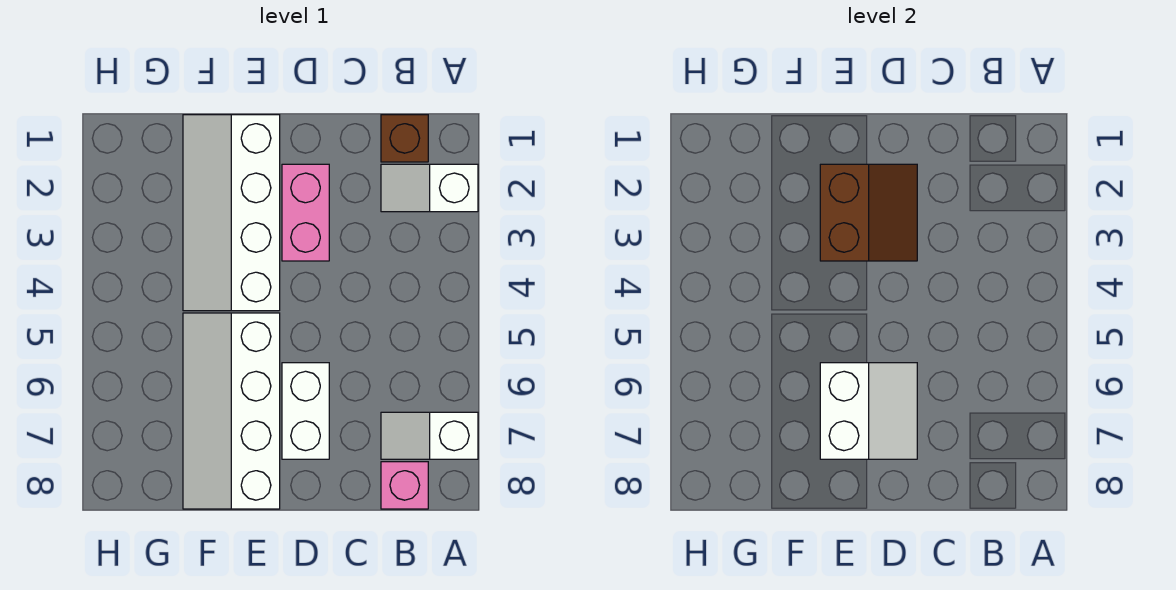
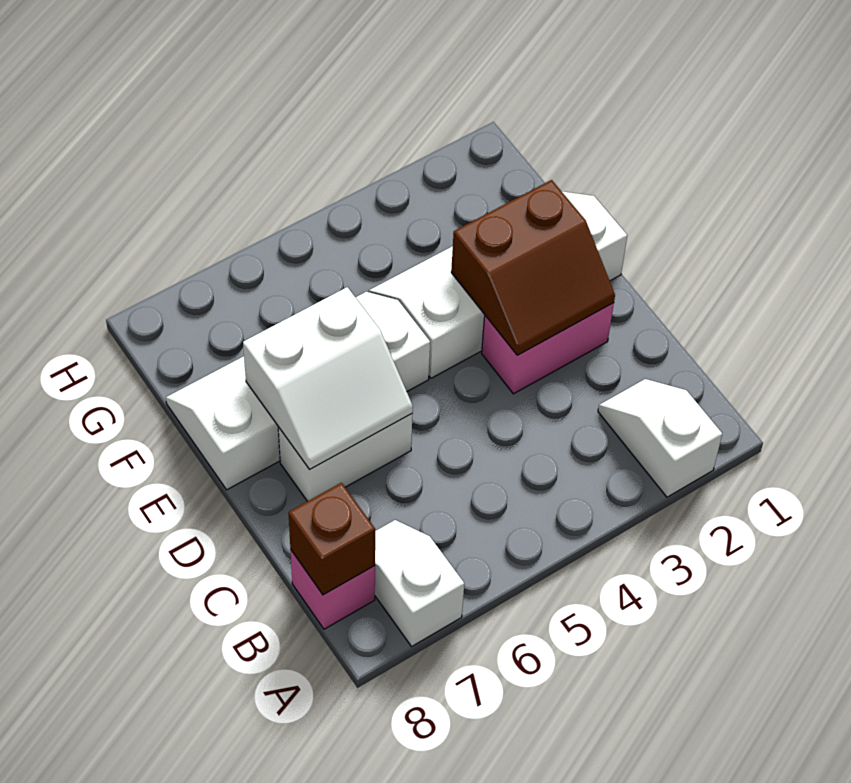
brown brick B1 level 1 -> brown brick B8 level 2

